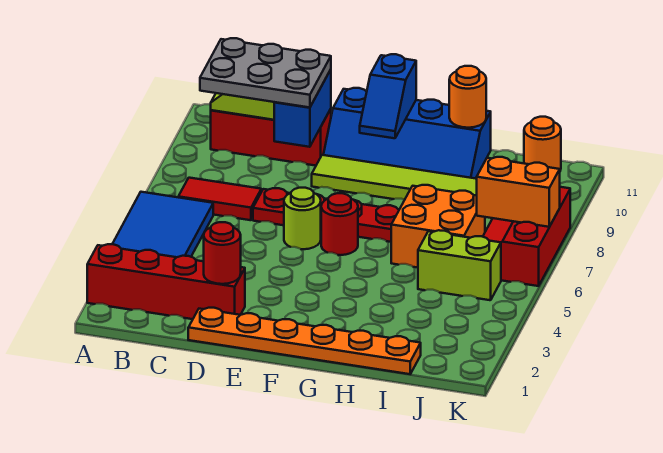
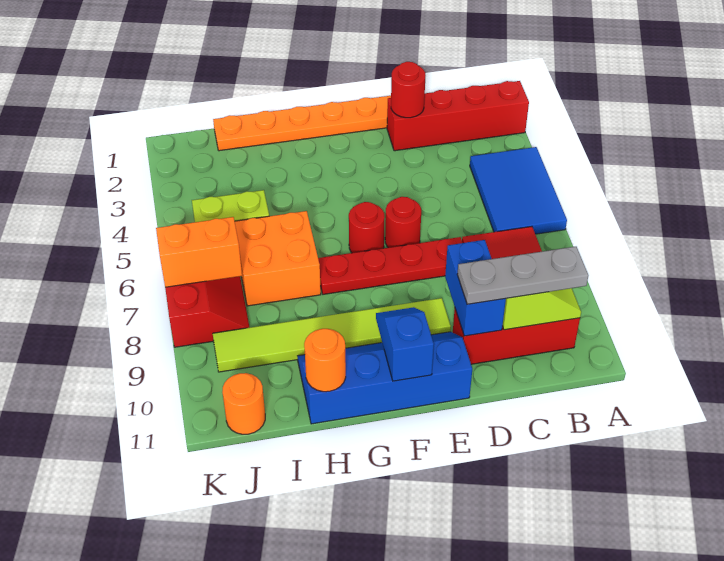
grey plate B9:D10 level 3 -> grey plate B10:D10 level 3
lime round brick E6 level 1 -> red round brick E6 level 1

